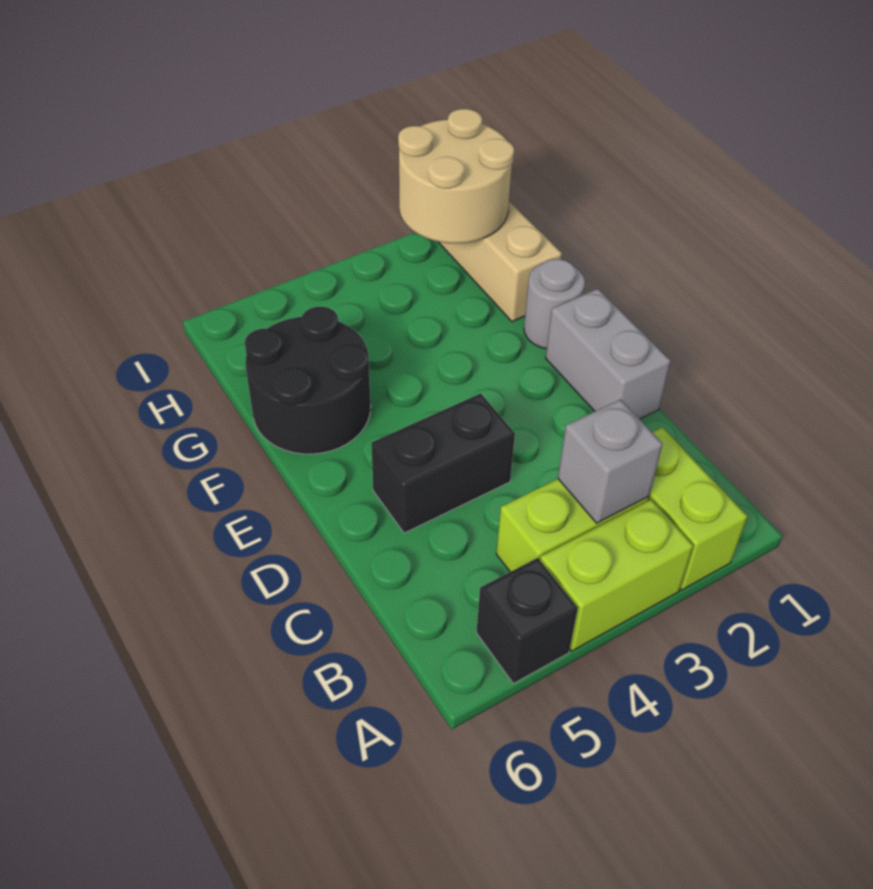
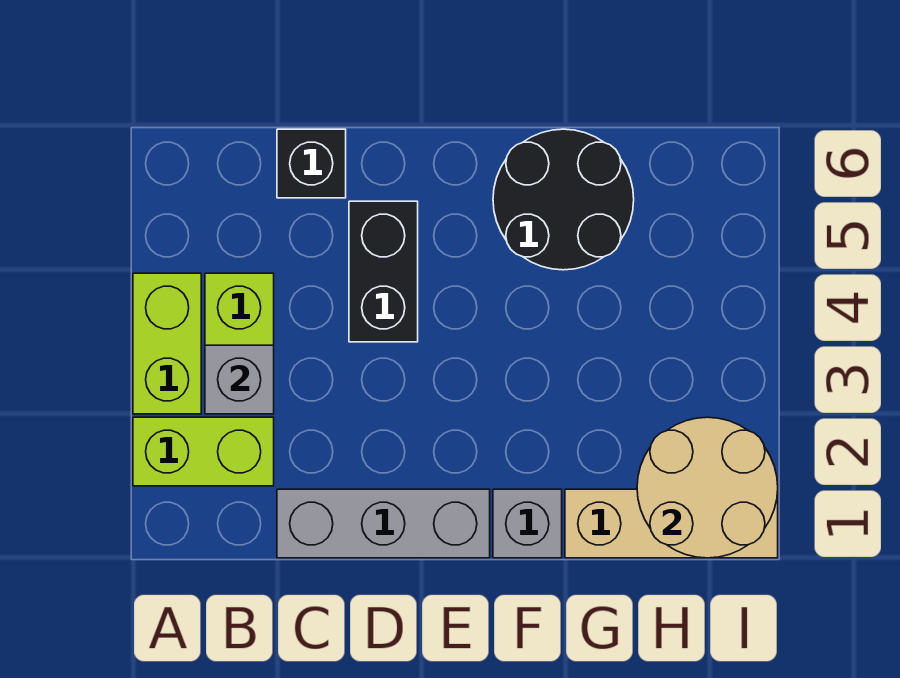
black brick A5 level 1 -> black brick C6 level 1
grey brick D1:E1 level 1 -> grey brick C1:E1 level 1
grey round brick F1 level 1 -> grey brick F1 level 1

